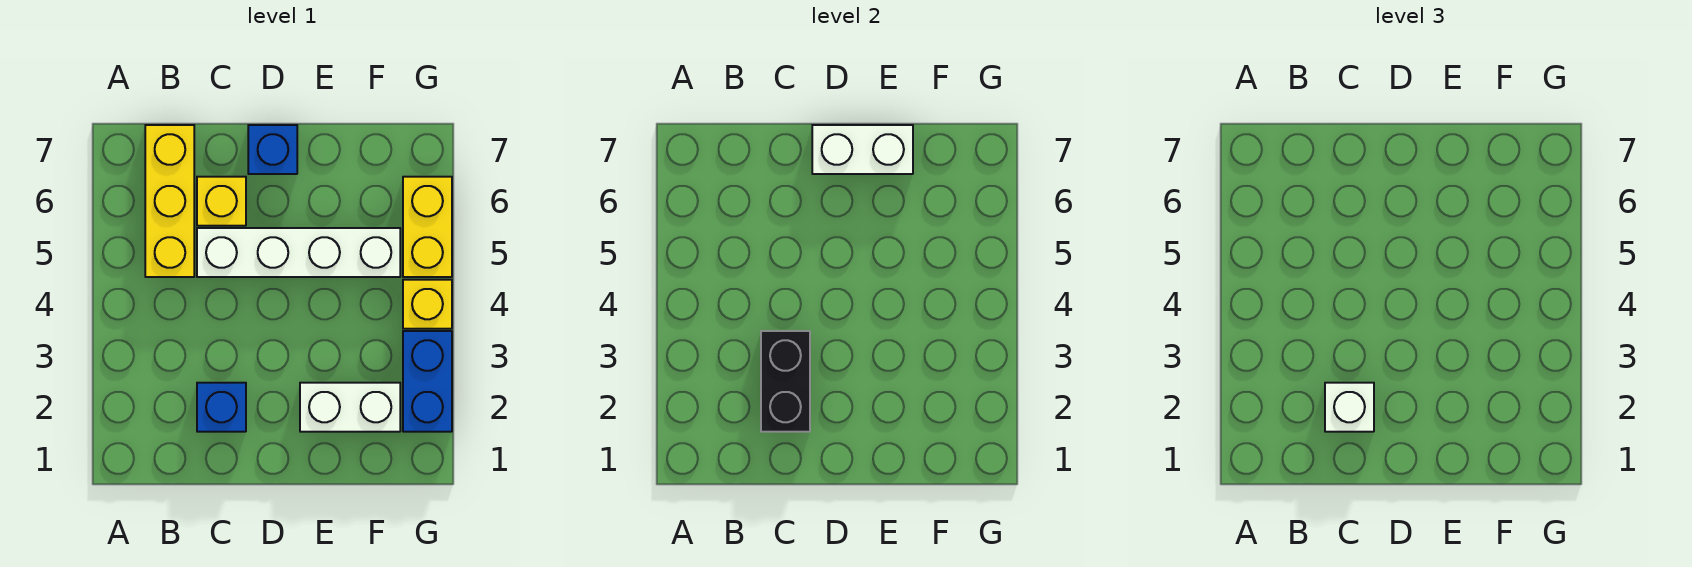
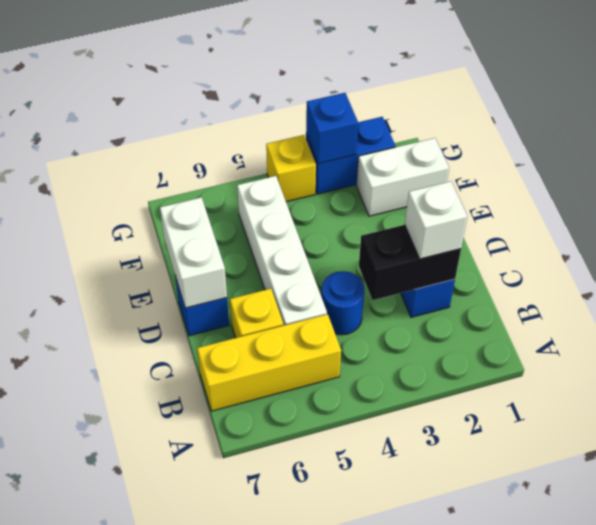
none -> blue round brick C4 level 1
white brick E2:F2 level 1 -> white brick F1:F2 level 1
none -> blue brick G3 level 2
yellow brick G5:G6 level 1 -> none

